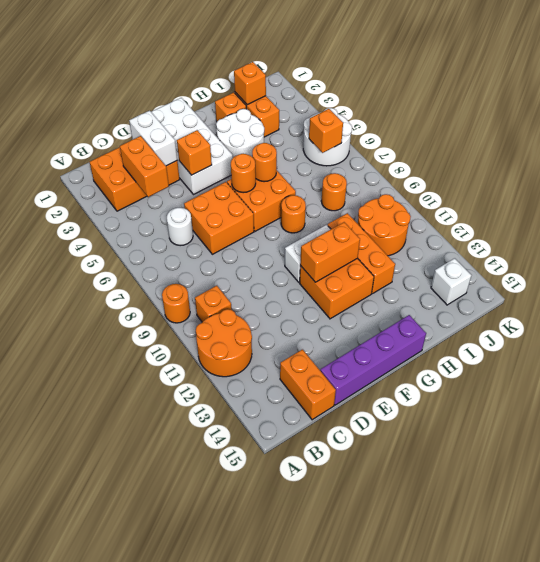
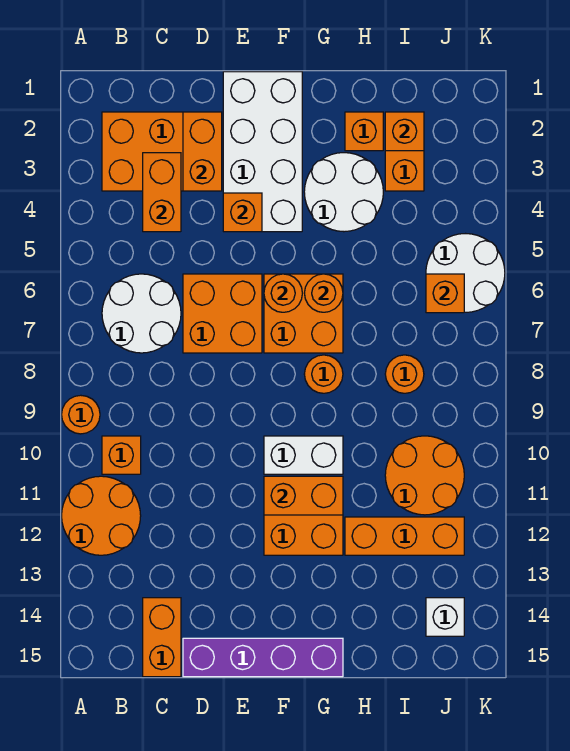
white round brick C6 level 1 -> white round brick B6:C7 level 1
white brick D2:D3 level 2 -> orange brick D2:D3 level 2
orange brick H10:H12 level 1 -> orange brick H12:J12 level 1

